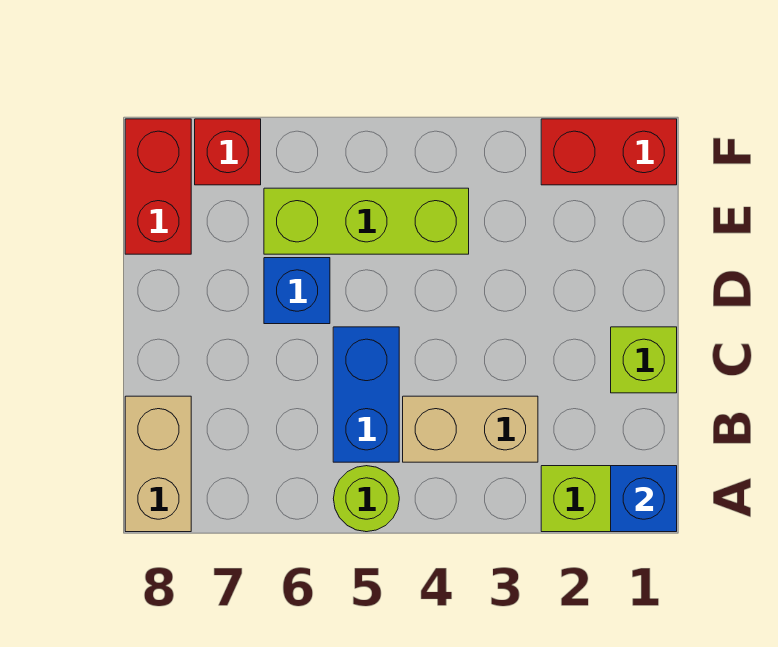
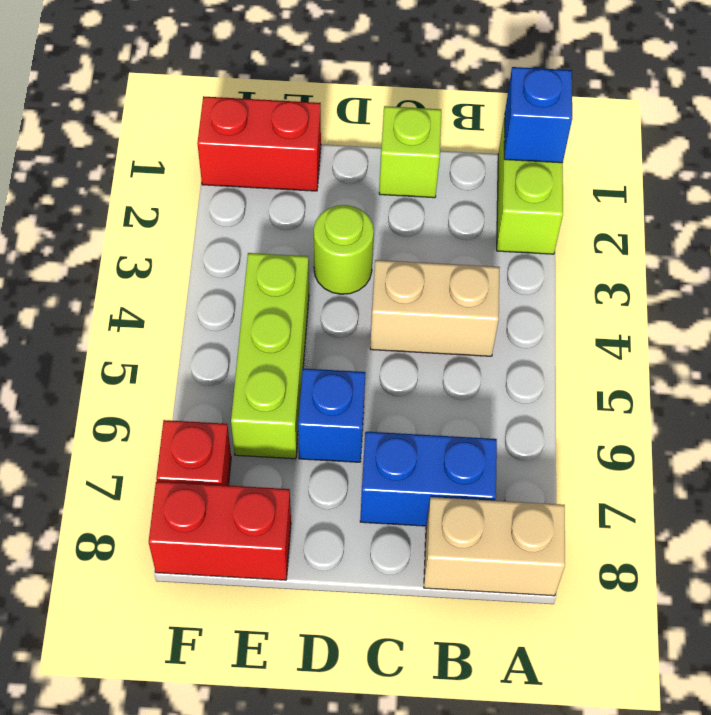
lime round brick A5 level 1 -> lime round brick D3 level 1
tan brick B3:B4 level 1 -> tan brick B4:C4 level 1
blue brick B5:C5 level 1 -> blue brick B7:C7 level 1
red brick F1:F2 level 1 -> red brick E1:F1 level 1

